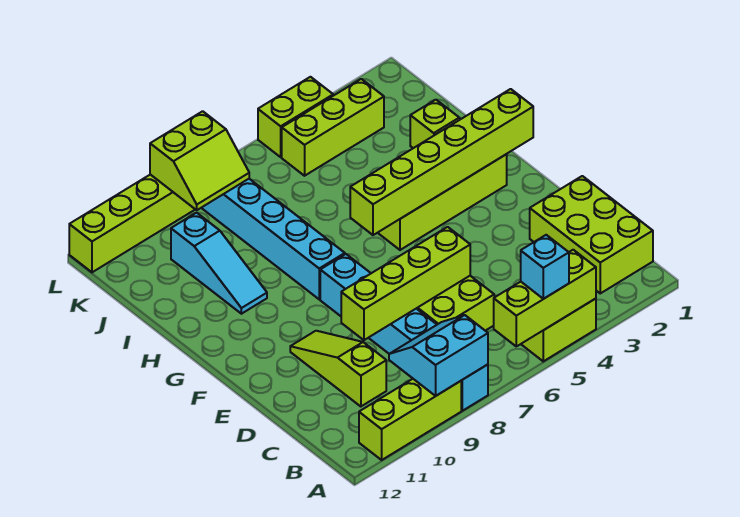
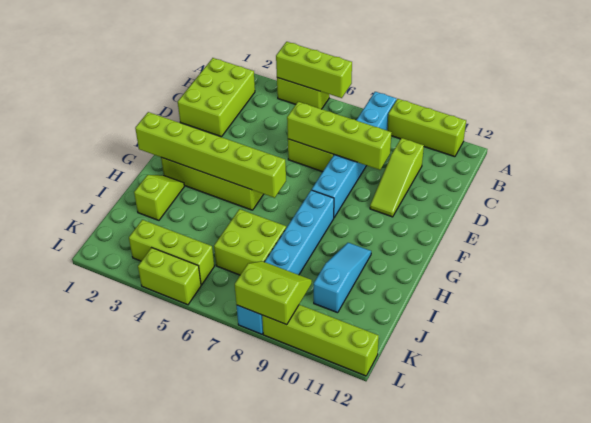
cyan brick A5 level 3 -> none
cyan slope A8:B9 level 2 top A -> none
none -> lime brick I6:J7 level 1

